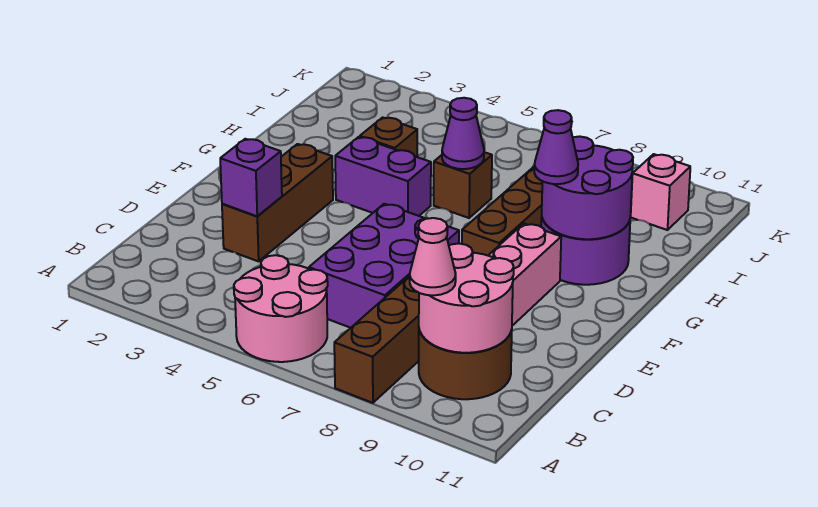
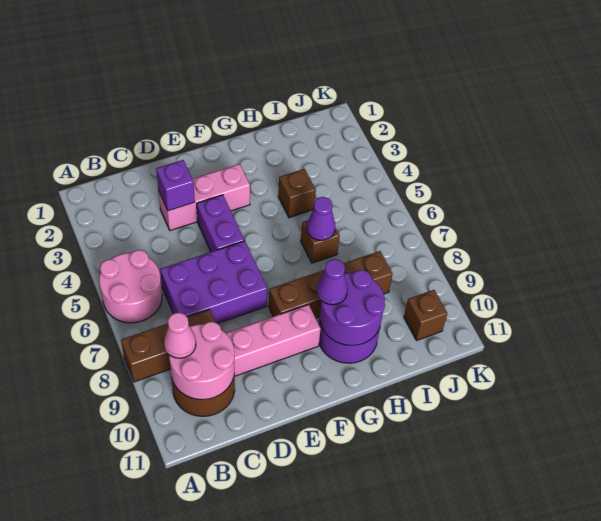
brown brick D3:F3 level 1 -> pink brick D3:F3 level 1
purple brick G4:G5 level 1 -> purple brick E4:E5 level 1
pink brick J10 level 1 -> brown brick J10 level 1

